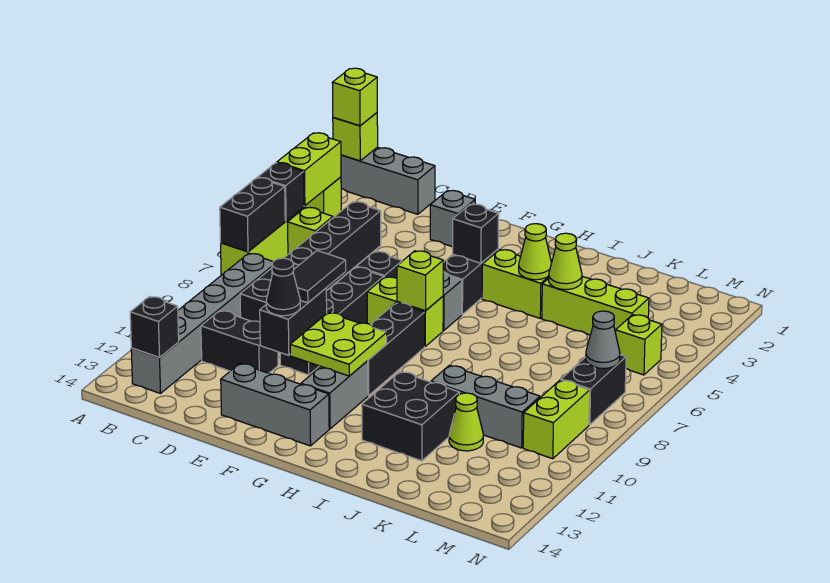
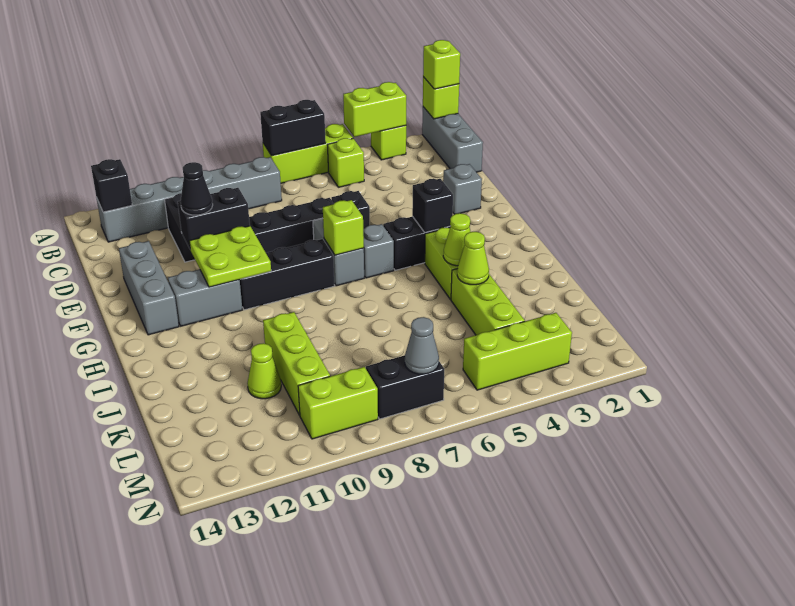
black brick A5 level 2 -> none
black brick C4:C9 level 1 -> none
black tile E9:E10 level 3 -> none
lime brick F7:G7 level 1 -> grey brick F7:G7 level 1
black brick I11:J12 level 1 -> none
grey brick J10:L10 level 1 -> lime brick J10:L10 level 1
lime brick M5 level 1 -> lime brick M3:M5 level 1

